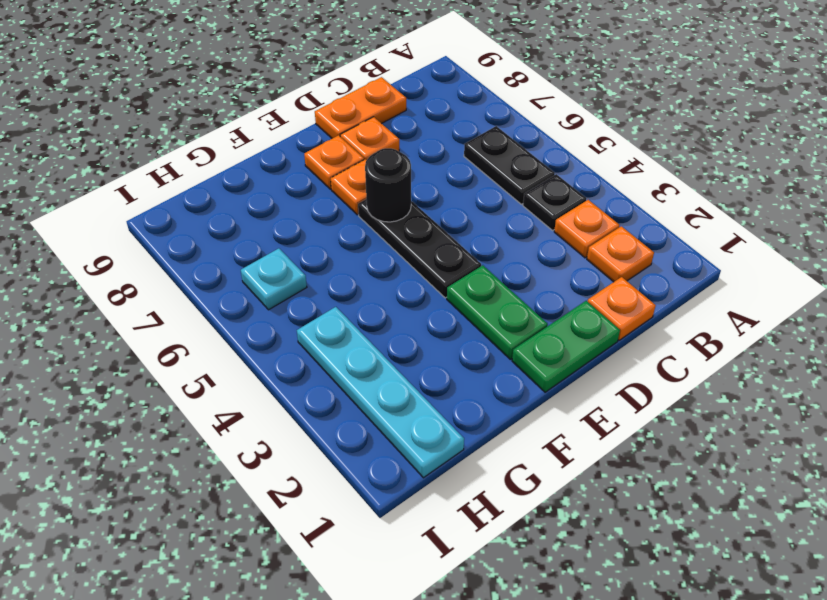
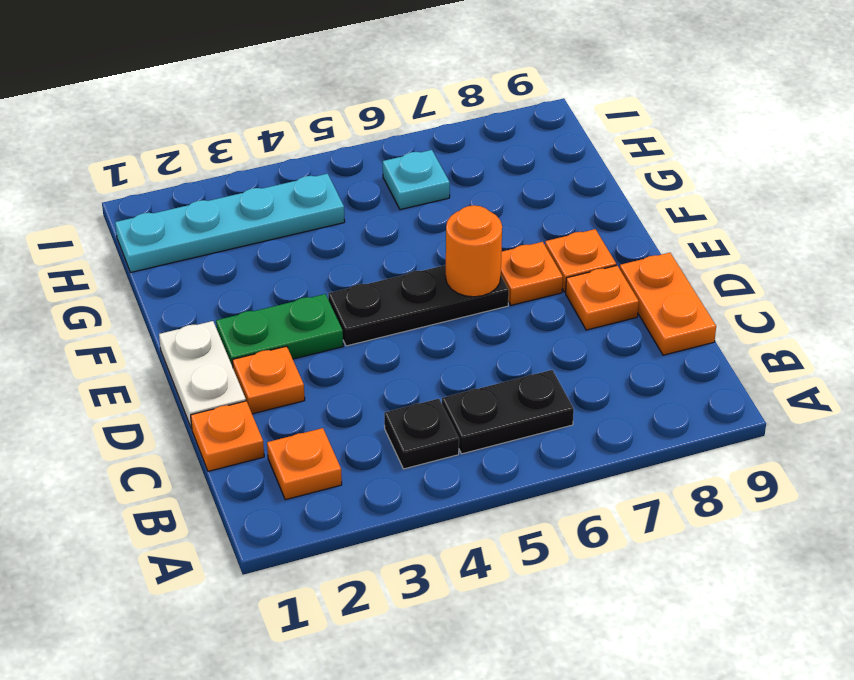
orange plate B3 level 1 -> orange plate D2 level 1
green plate D1:E1 level 1 -> white plate D1:E1 level 1
black round brick E6 level 2 -> orange round brick E6 level 2

